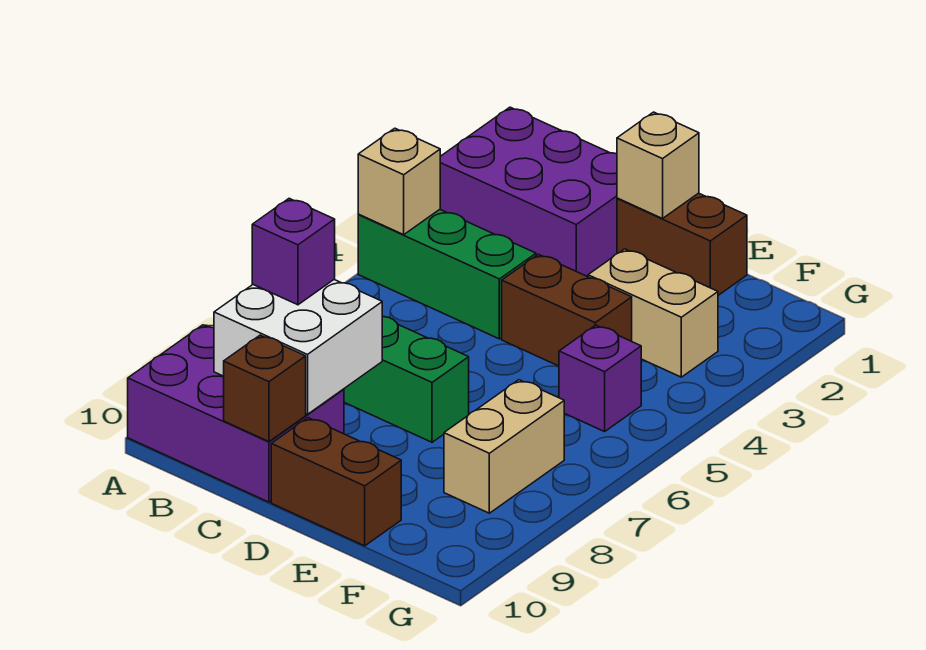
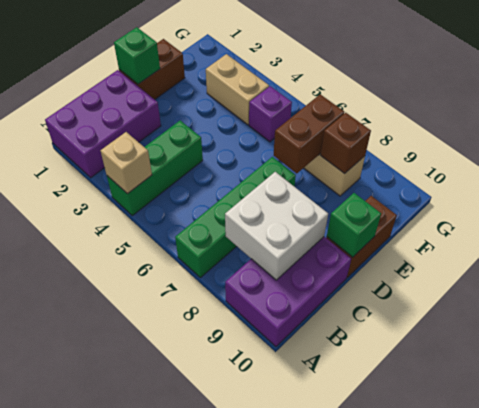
purple brick B8 level 3 -> none
brown brick C10 level 2 -> brown brick F8 level 2
tan brick D1 level 2 -> green brick D1 level 2
brown brick D4:E4 level 1 -> brown brick E7:F7 level 2
none -> green brick D10 level 2
tan brick E3:F3 level 1 -> tan brick F3:F4 level 1

